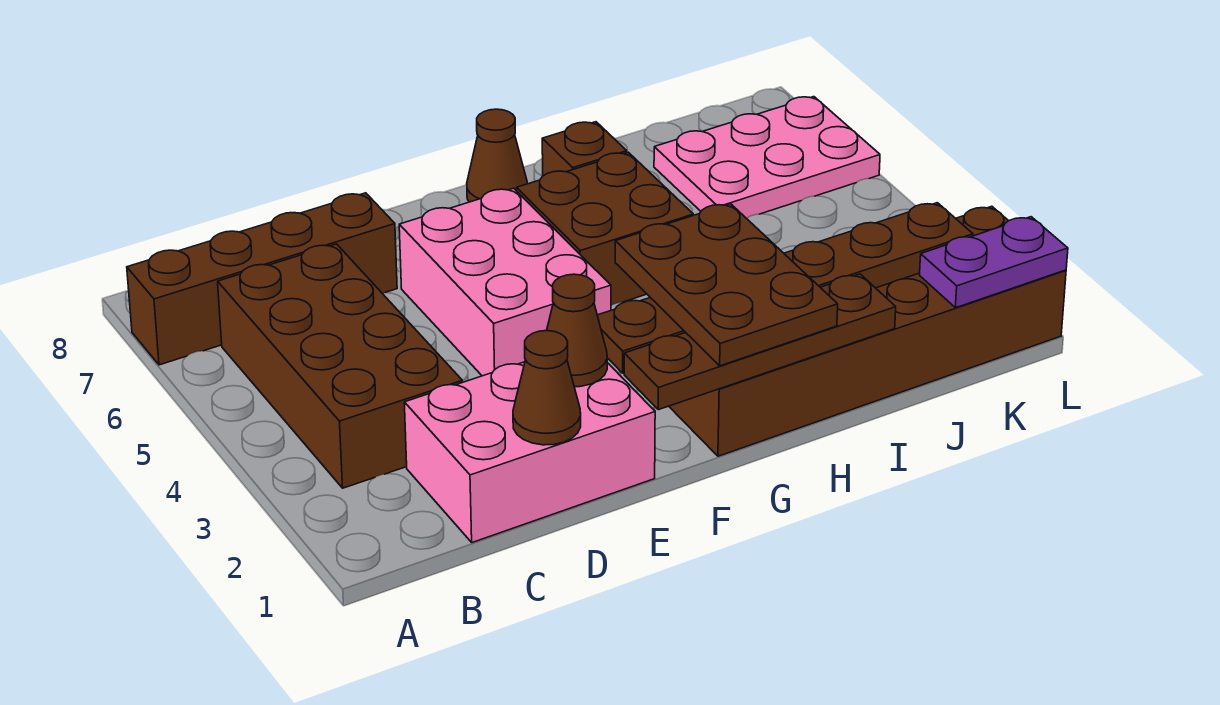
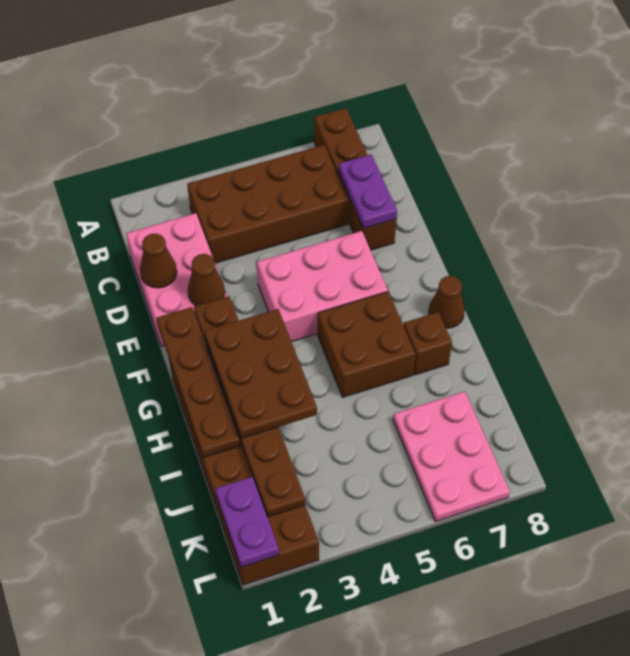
none -> purple plate C7:D7 level 2
brown plate G1:H3 level 3 -> brown plate G2:I3 level 3

